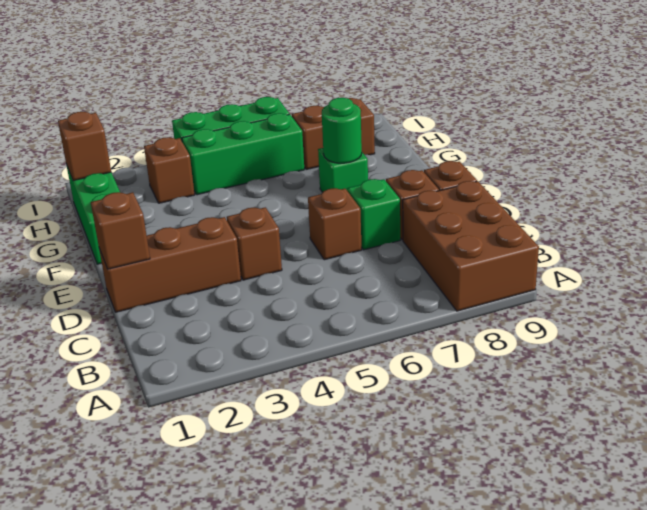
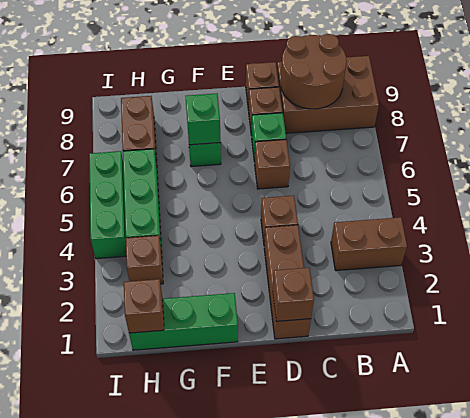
none -> brown brick A3:B3 level 1
none -> brown round brick B8:C9 level 2
green round brick F7 level 2 -> green brick F7 level 2

